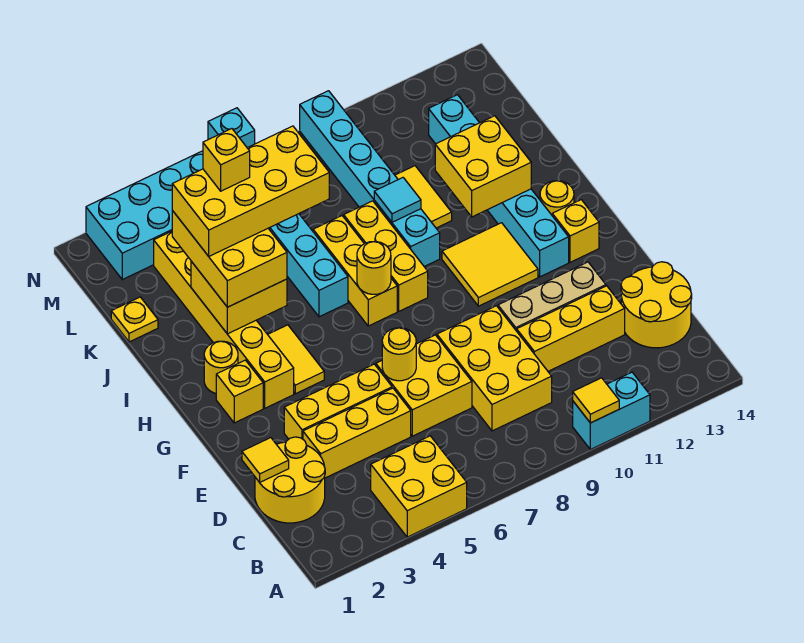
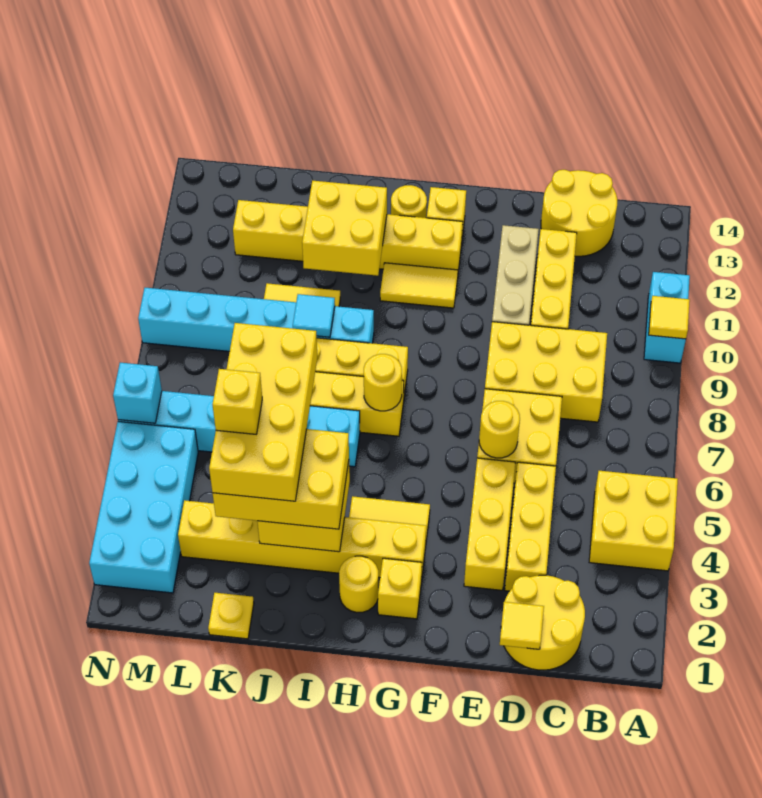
yellow tile G10:H11 level 1 -> yellow tile G11:H11 level 1
cyan brick G12:L12 level 1 -> yellow brick G12:L12 level 1

